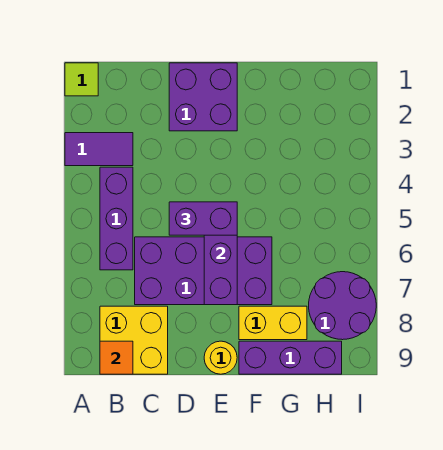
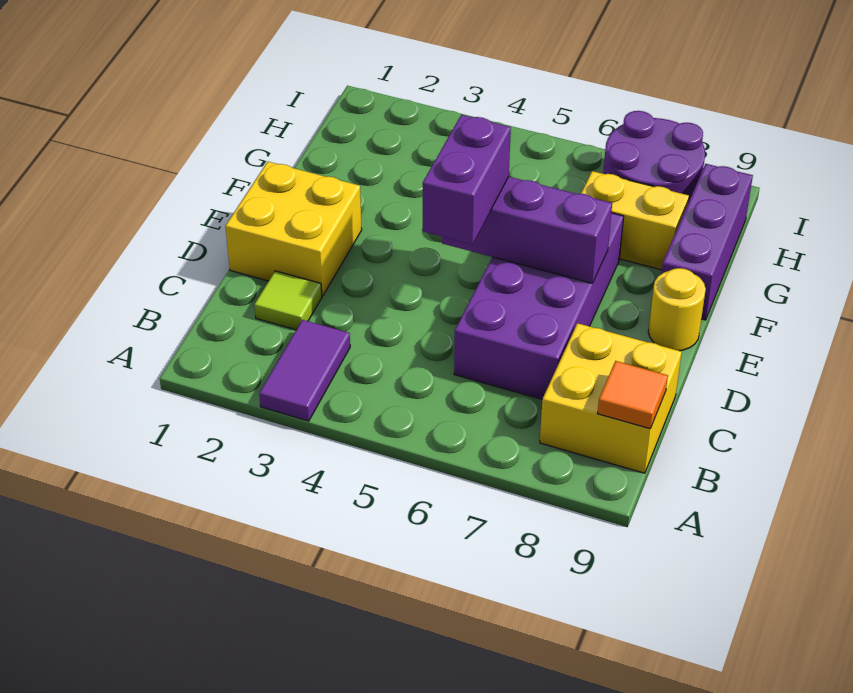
lime tile A1 level 1 -> lime tile C2 level 1
purple brick B4:B6 level 1 -> none
purple brick D1:E2 level 1 -> yellow brick D1:E2 level 1
yellow brick F8:G8 level 1 -> yellow brick G7:G8 level 1

